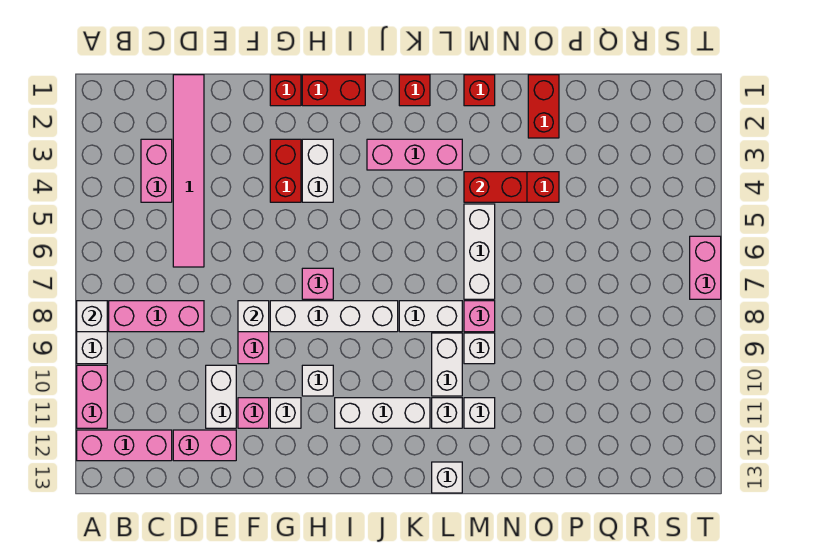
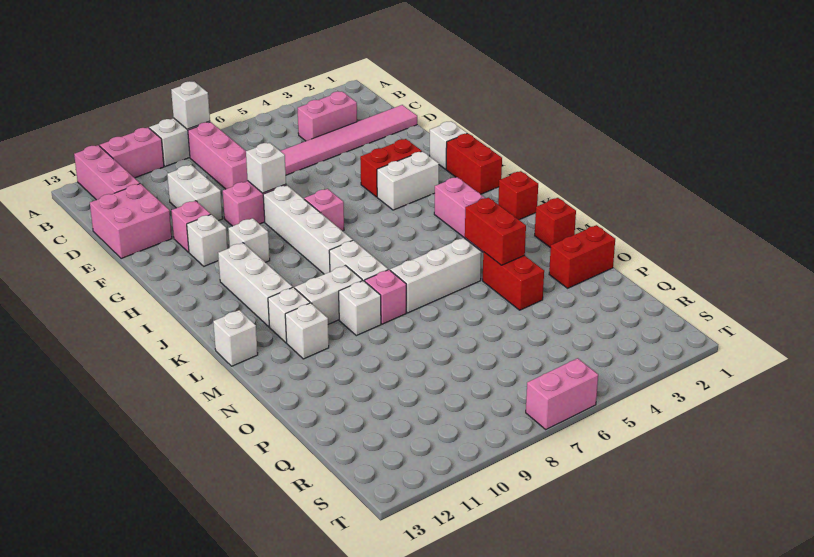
pink brick D12:E12 level 1 -> pink brick D12:E13 level 1
white brick E10:E11 level 1 -> white brick D10:E10 level 1
red brick G1 level 1 -> white brick G1 level 1

